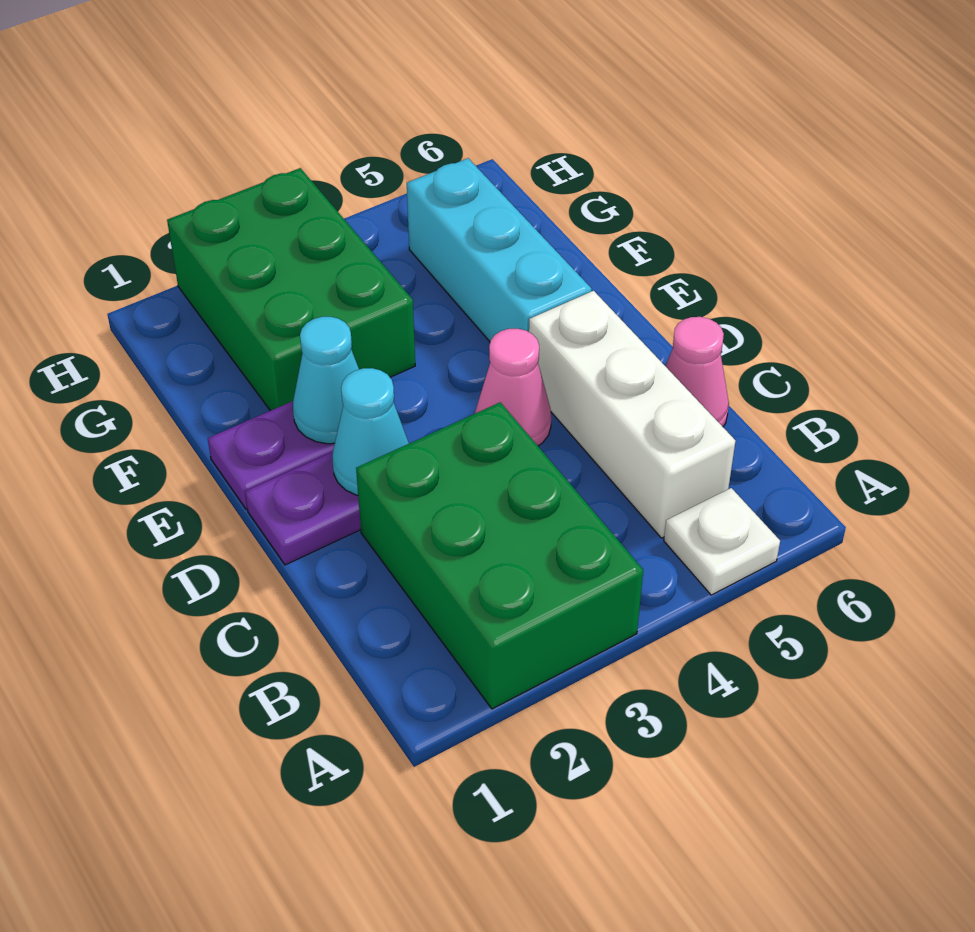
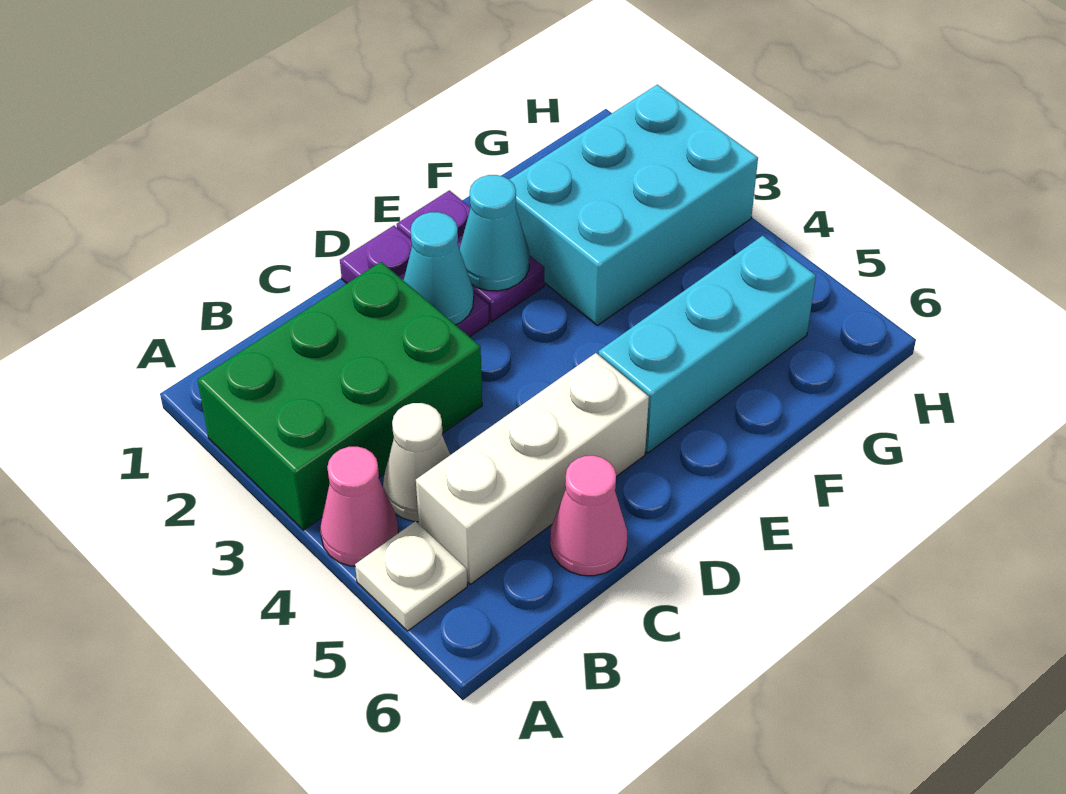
none -> white cone B4 level 1
pink cone D4 level 1 -> pink cone A4 level 1
green brick F2:H3 level 1 -> cyan brick F2:H3 level 1

